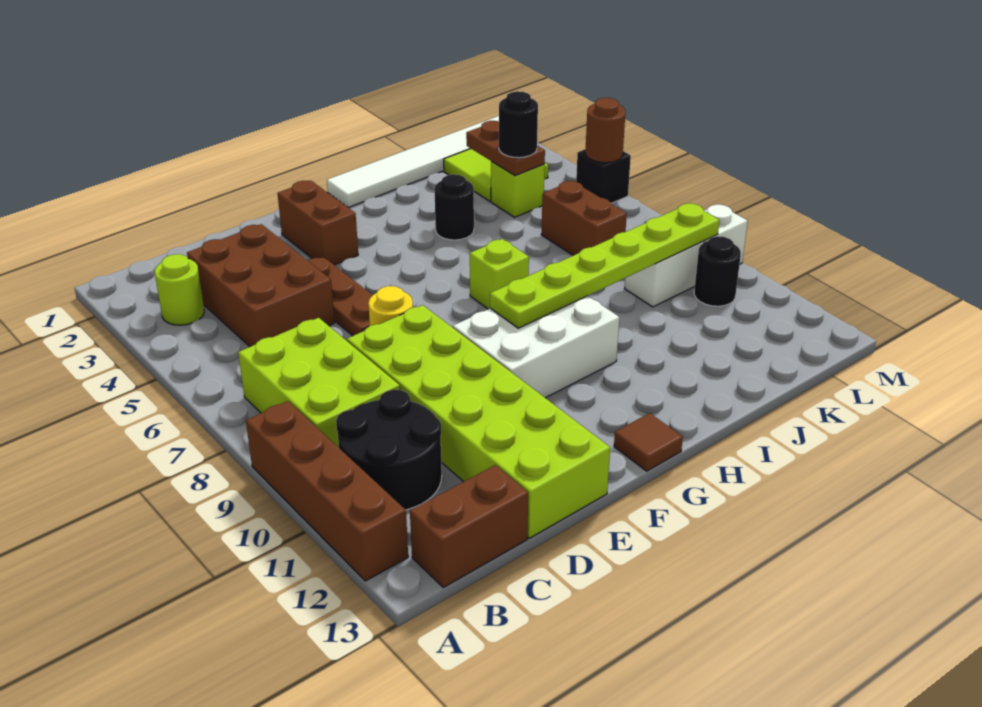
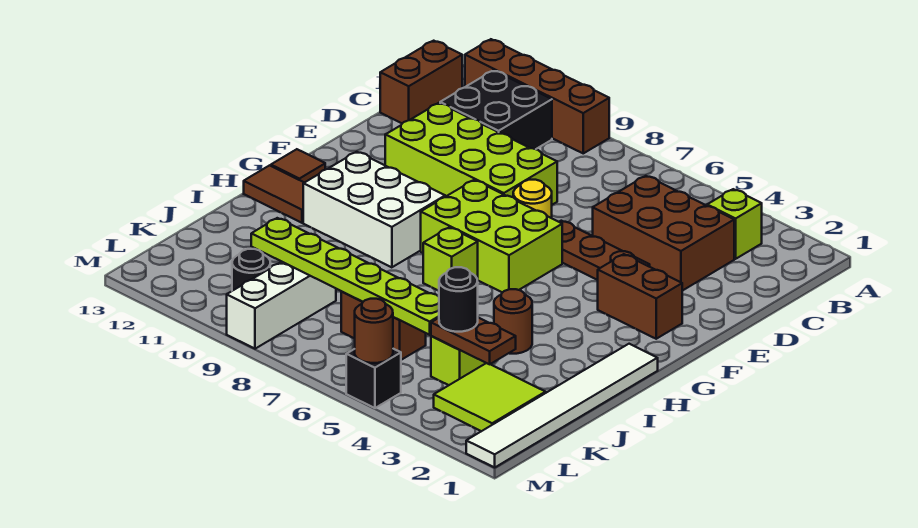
lime round brick B3 level 1 -> lime brick B3 level 1
lime brick B7:C9 level 1 -> lime brick F6:G8 level 1
black round brick B10:C11 level 1 -> black brick B10:C11 level 1
lime brick D8:E13 level 1 -> lime brick D8:E11 level 1
white brick F9:H10 level 1 -> white brick G9:H11 level 1
lime plate G9:L9 level 2 -> lime plate K5:K10 level 2
none -> brown tile H12:H13 level 1
black round brick I4 level 1 -> brown round brick I4 level 1

